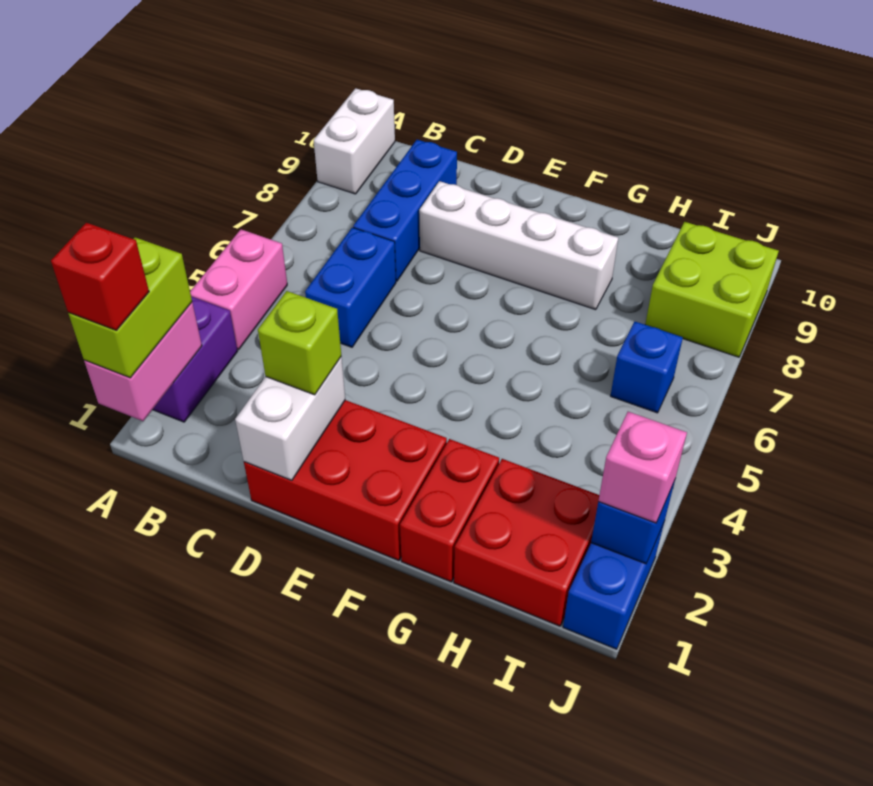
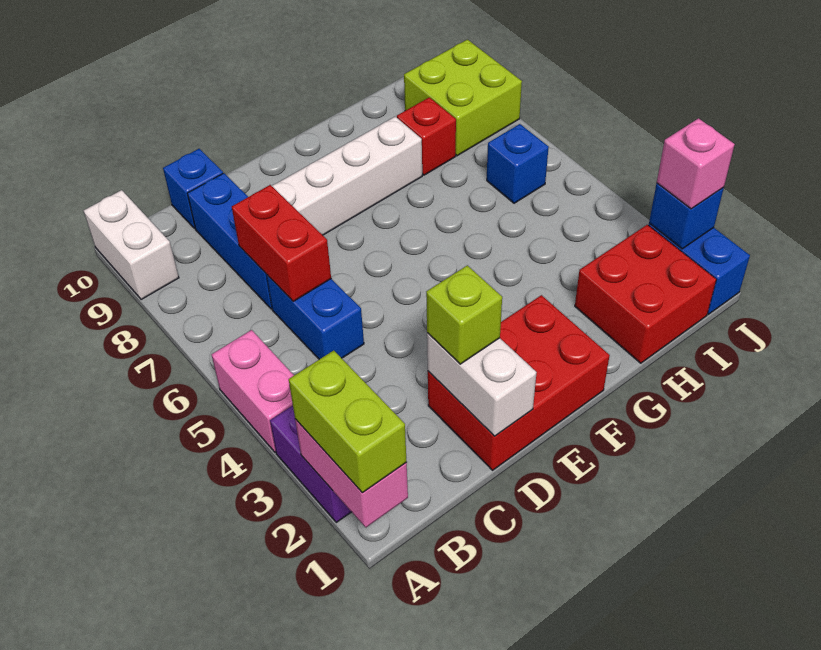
red brick A1 level 4 -> red brick H8 level 1
none -> blue brick C10 level 1
red brick G1:G2 level 1 -> red brick C6:C7 level 2

